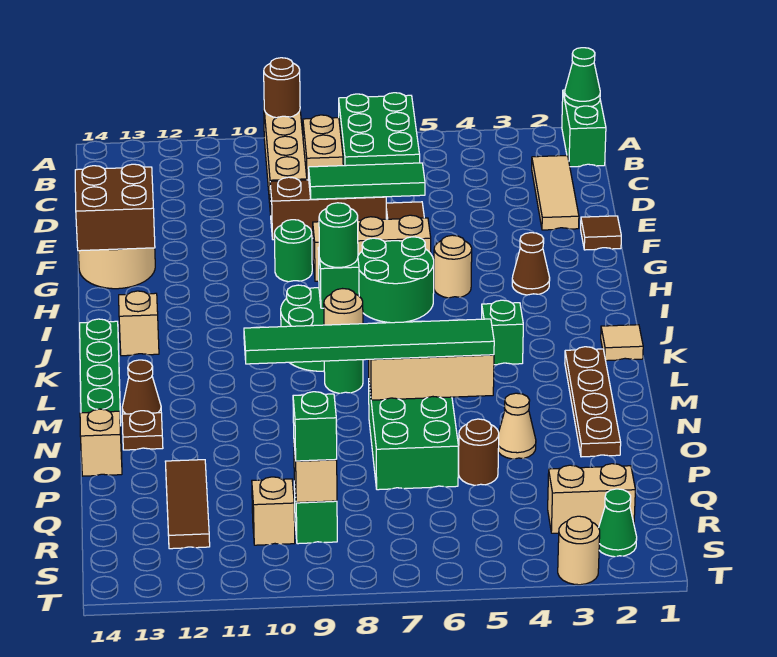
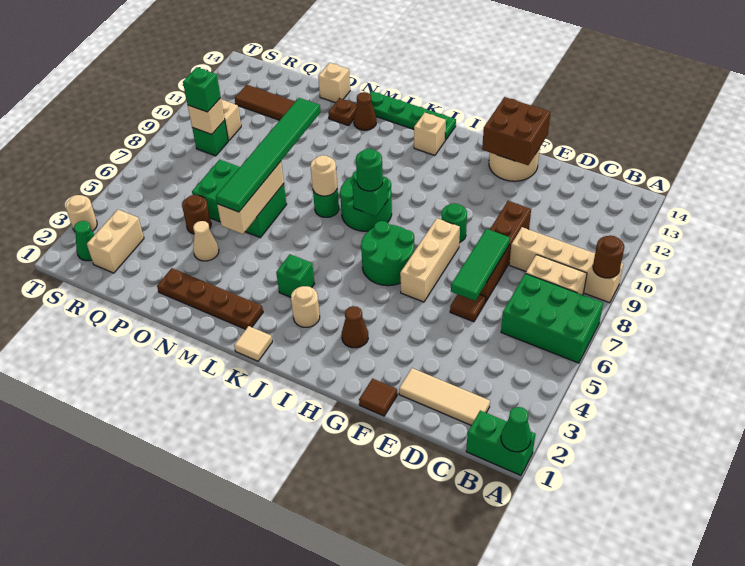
brown brick E7:E9 level 1 -> brown brick E7:E10 level 1
tan round brick H5 level 1 -> tan round brick J3 level 1

